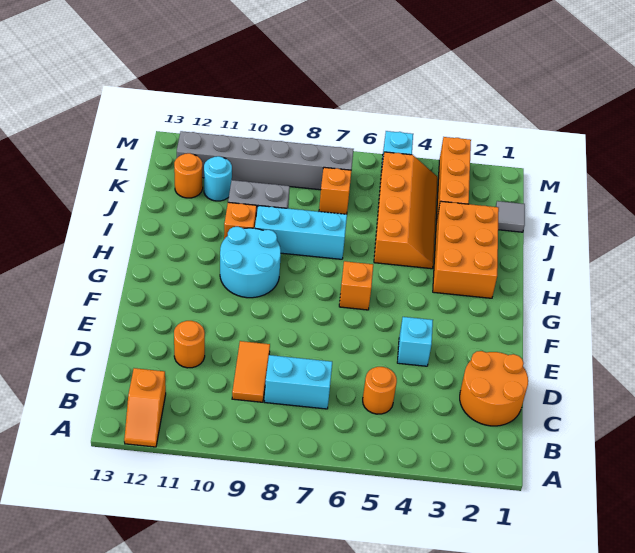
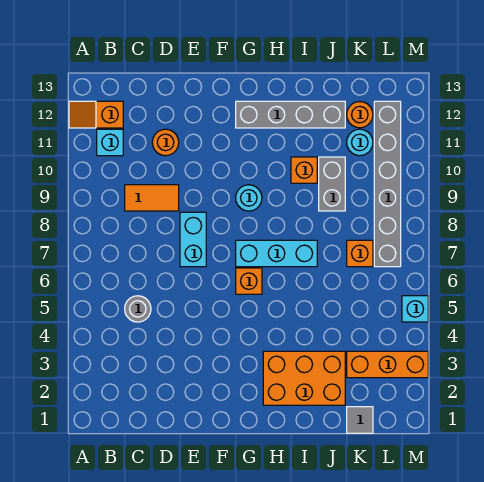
orange round brick C1:D2 level 1 -> none
orange round brick C5 level 1 -> grey round brick C5 level 1
cyan brick C7:C8 level 1 -> cyan brick E7:E8 level 1
cyan brick E4 level 1 -> cyan brick B11 level 1
cyan round brick G9:H10 level 1 -> cyan round brick G9 level 1
none -> grey brick G12:J12 level 1
orange slope I4:L5 level 1 top 5 -> none
cyan brick I7:I9 level 1 -> cyan brick G7:I7 level 1

